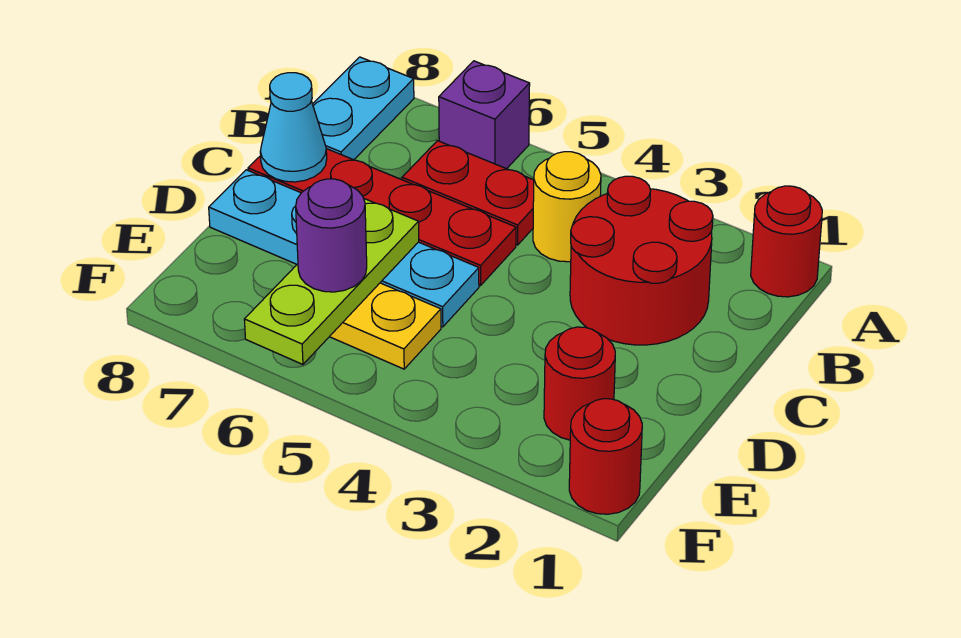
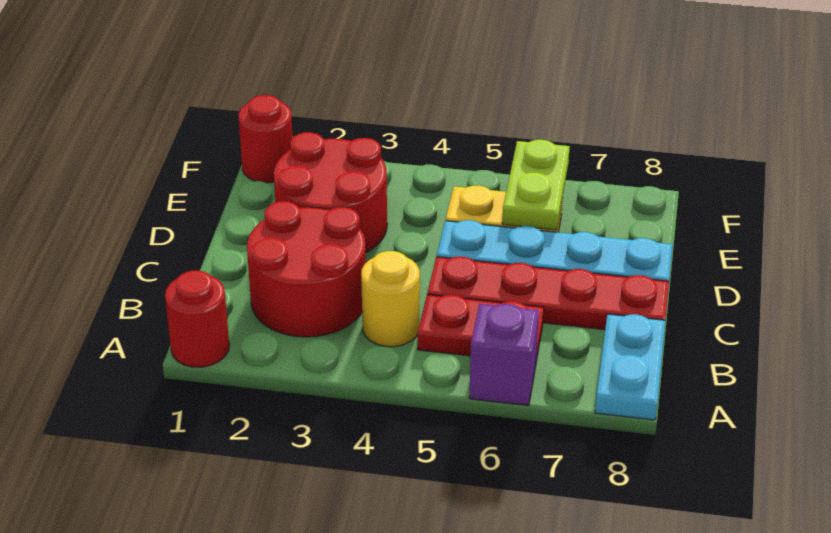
cyan cone C8 level 2 -> none
lime plate D6:F6 level 2 -> lime plate E6:F6 level 2
red round brick E2 level 1 -> red round brick D2:E3 level 1
purple round brick E6 level 3 -> none

